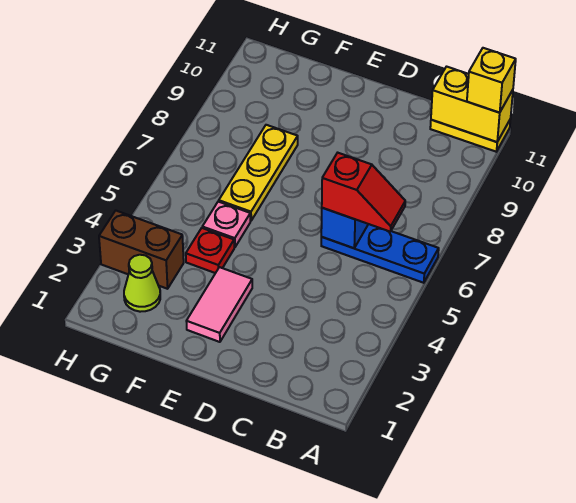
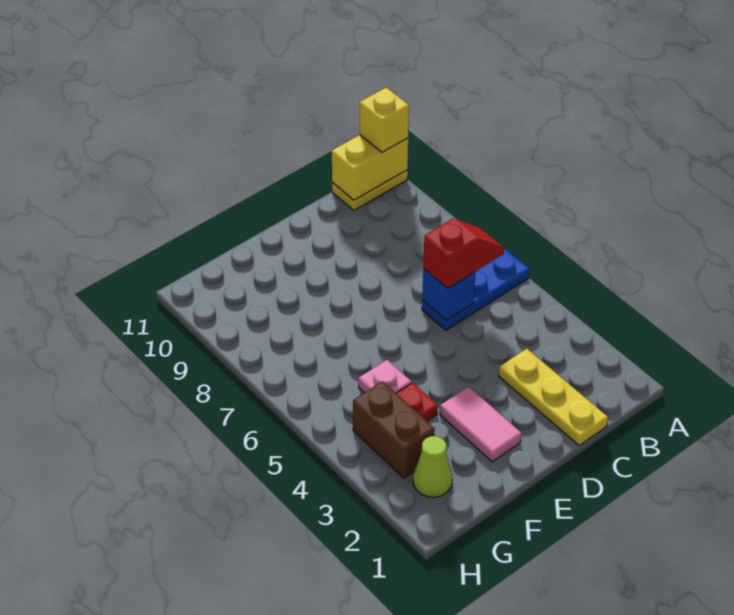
yellow plate F6:F8 level 1 -> yellow plate C1:C3 level 1
brown brick G3:H3 level 1 -> brown brick G3:G4 level 1

